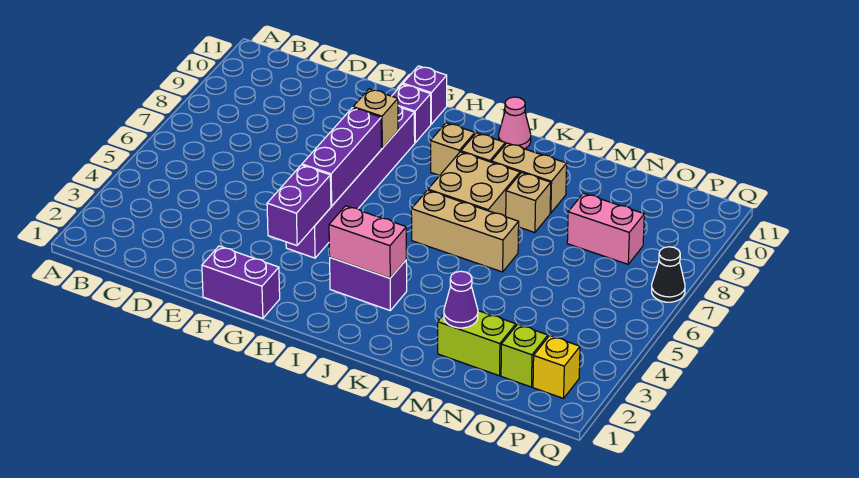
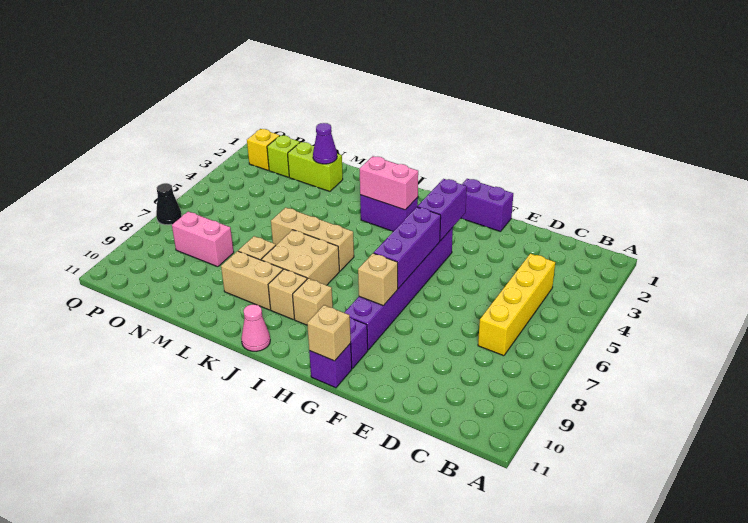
none -> yellow brick C4:C7 level 1
none -> tan brick G11 level 2

